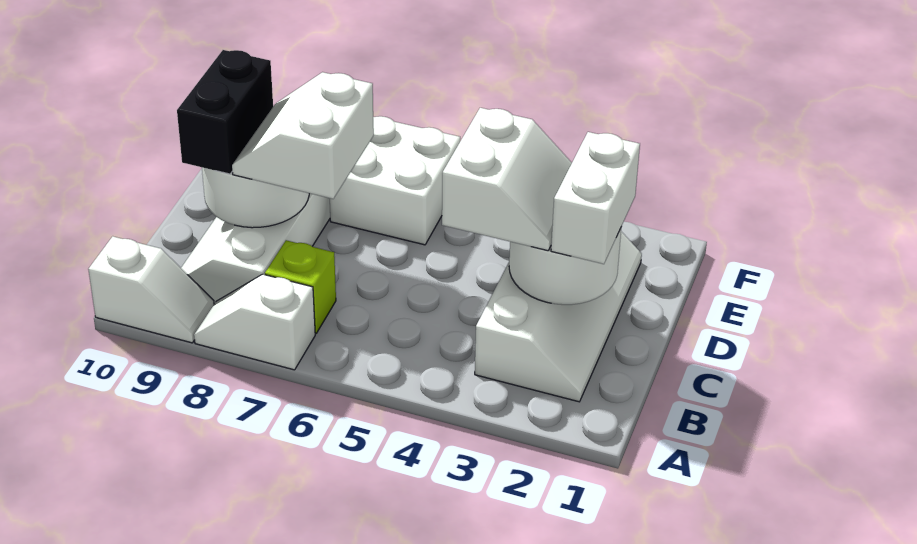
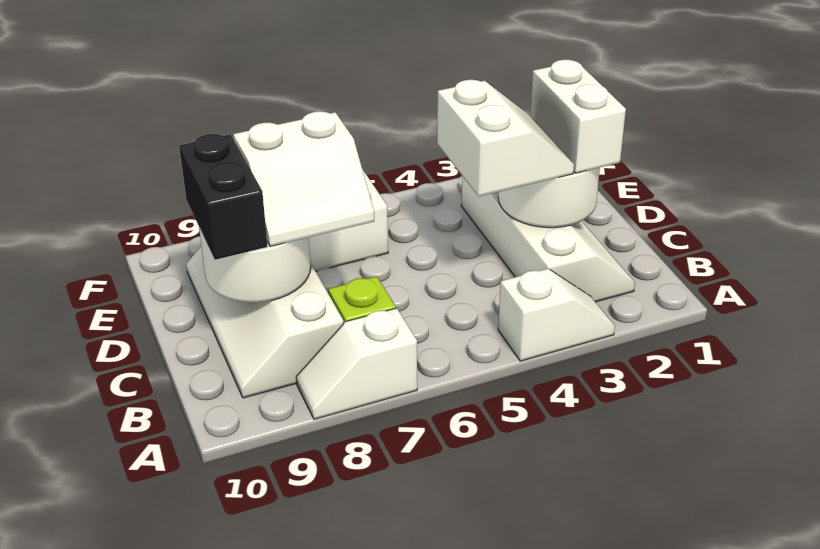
white slope A9:A10 level 1 top 10 -> white slope A3:A4 level 1 top 4
white slope C7:D8 level 3 top 7 -> white slope C7:D8 level 3 top D

